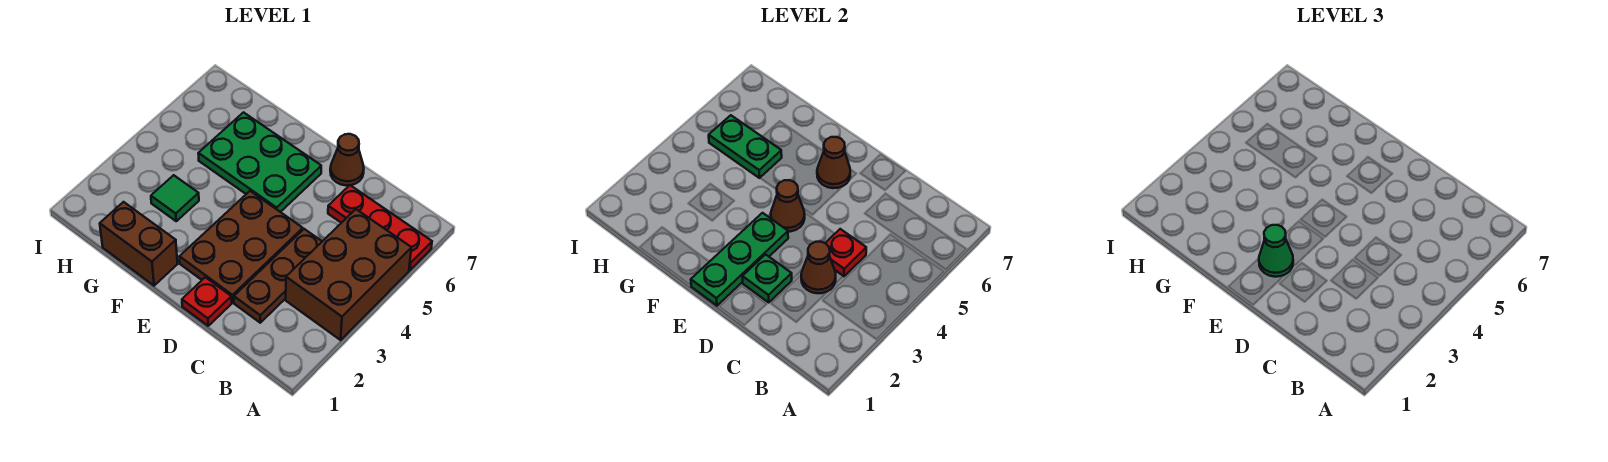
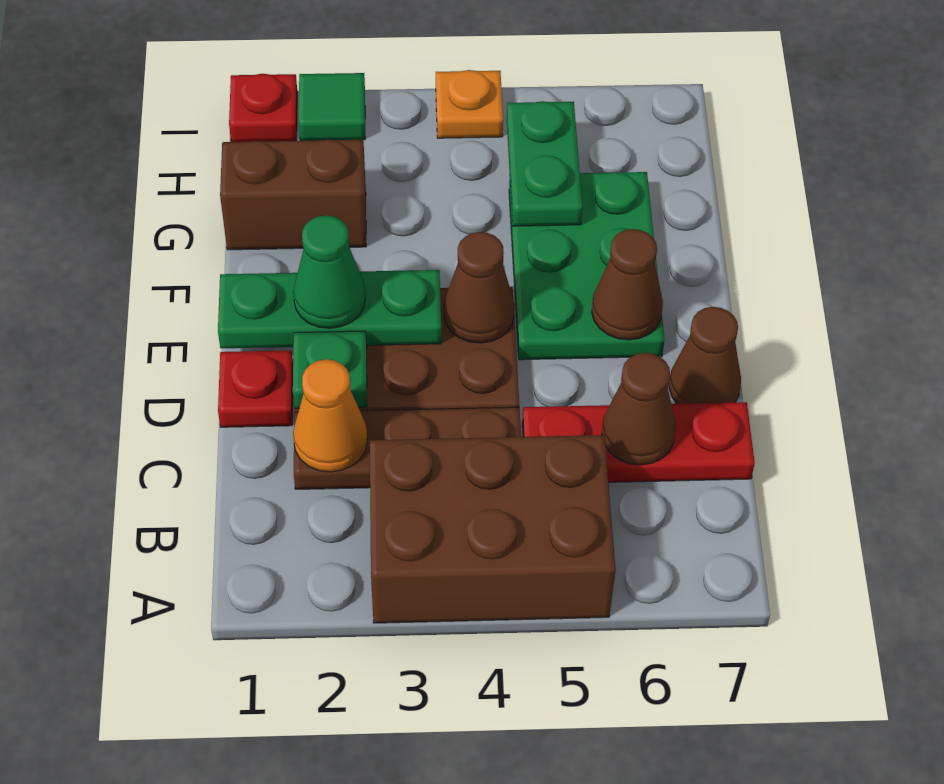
red plate A6:C6 level 1 -> red plate C5:C7 level 1
none -> orange cone C2 level 2
brown cone C3 level 2 -> brown cone C6 level 2
red plate C4 level 2 -> red plate I1 level 1
brown brick F1:G1 level 1 -> brown brick G1:G2 level 1
green tile G3 level 1 -> green tile I2 level 1
none -> orange plate I4 level 1

